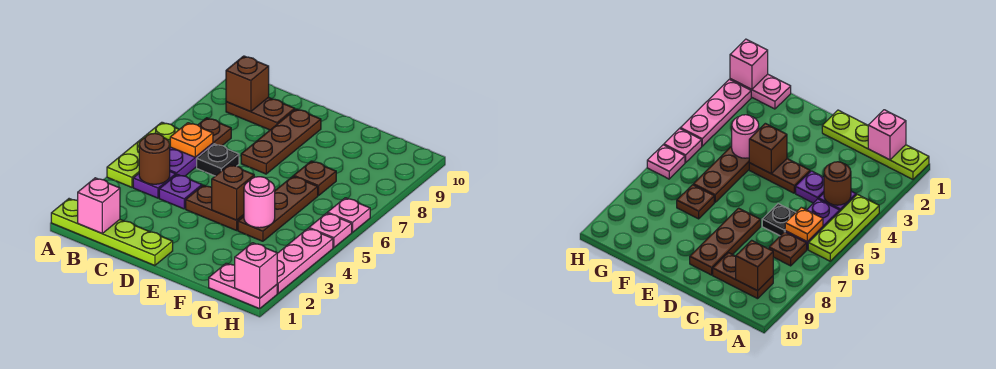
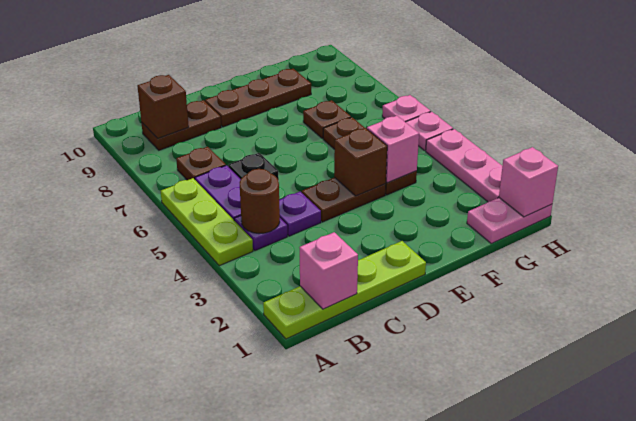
orange plate B6 level 2 -> none
brown plate D7:D9 level 1 -> brown plate D9:F9 level 1
pink round brick F4 level 2 -> pink brick F4 level 2

